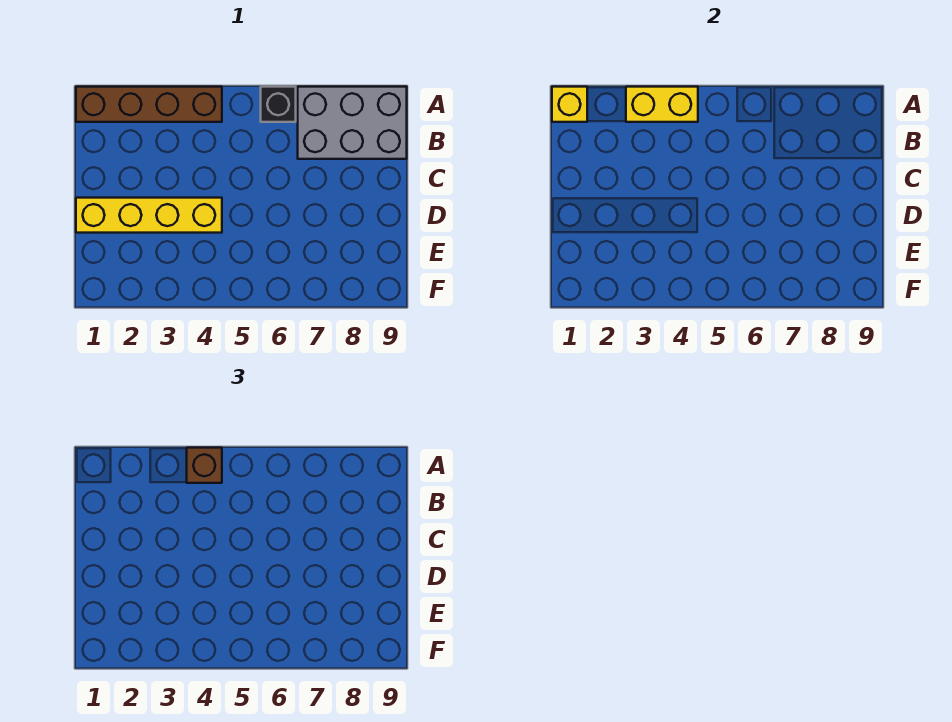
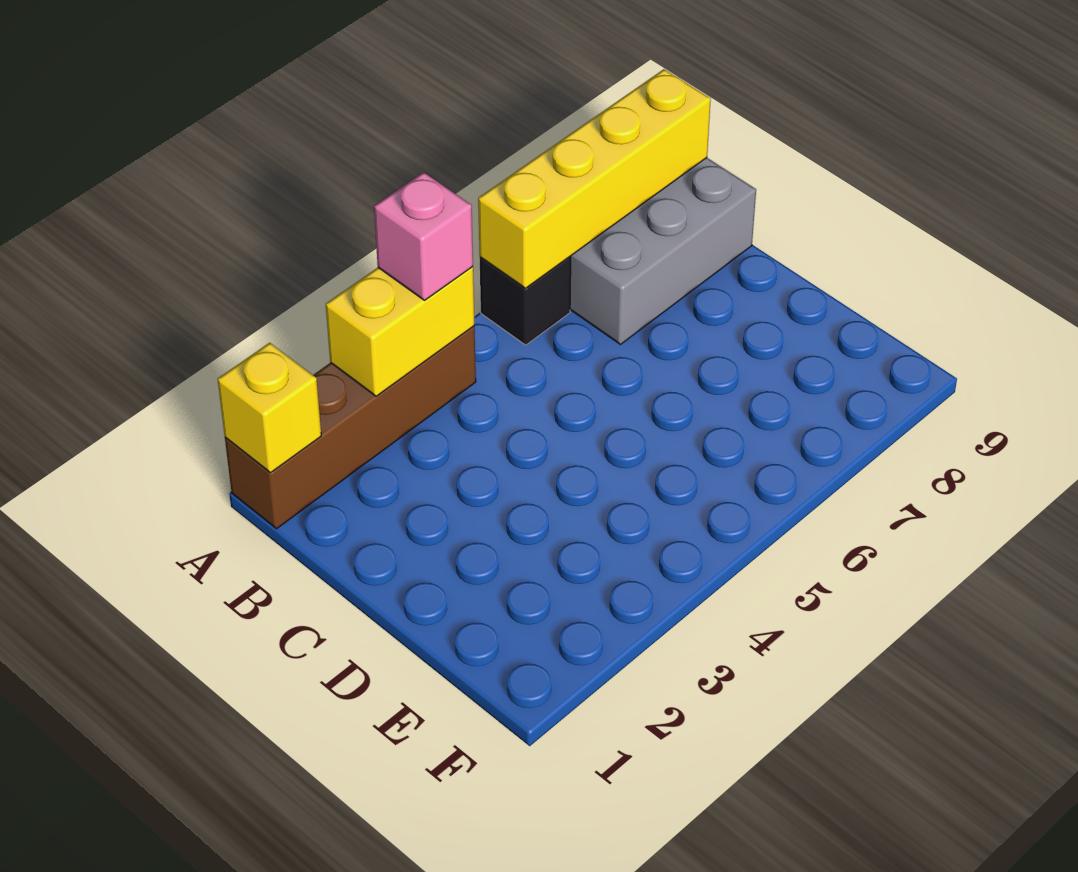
brown brick A4 level 3 -> pink brick A4 level 3
yellow brick D1:D4 level 1 -> yellow brick A6:A9 level 2

